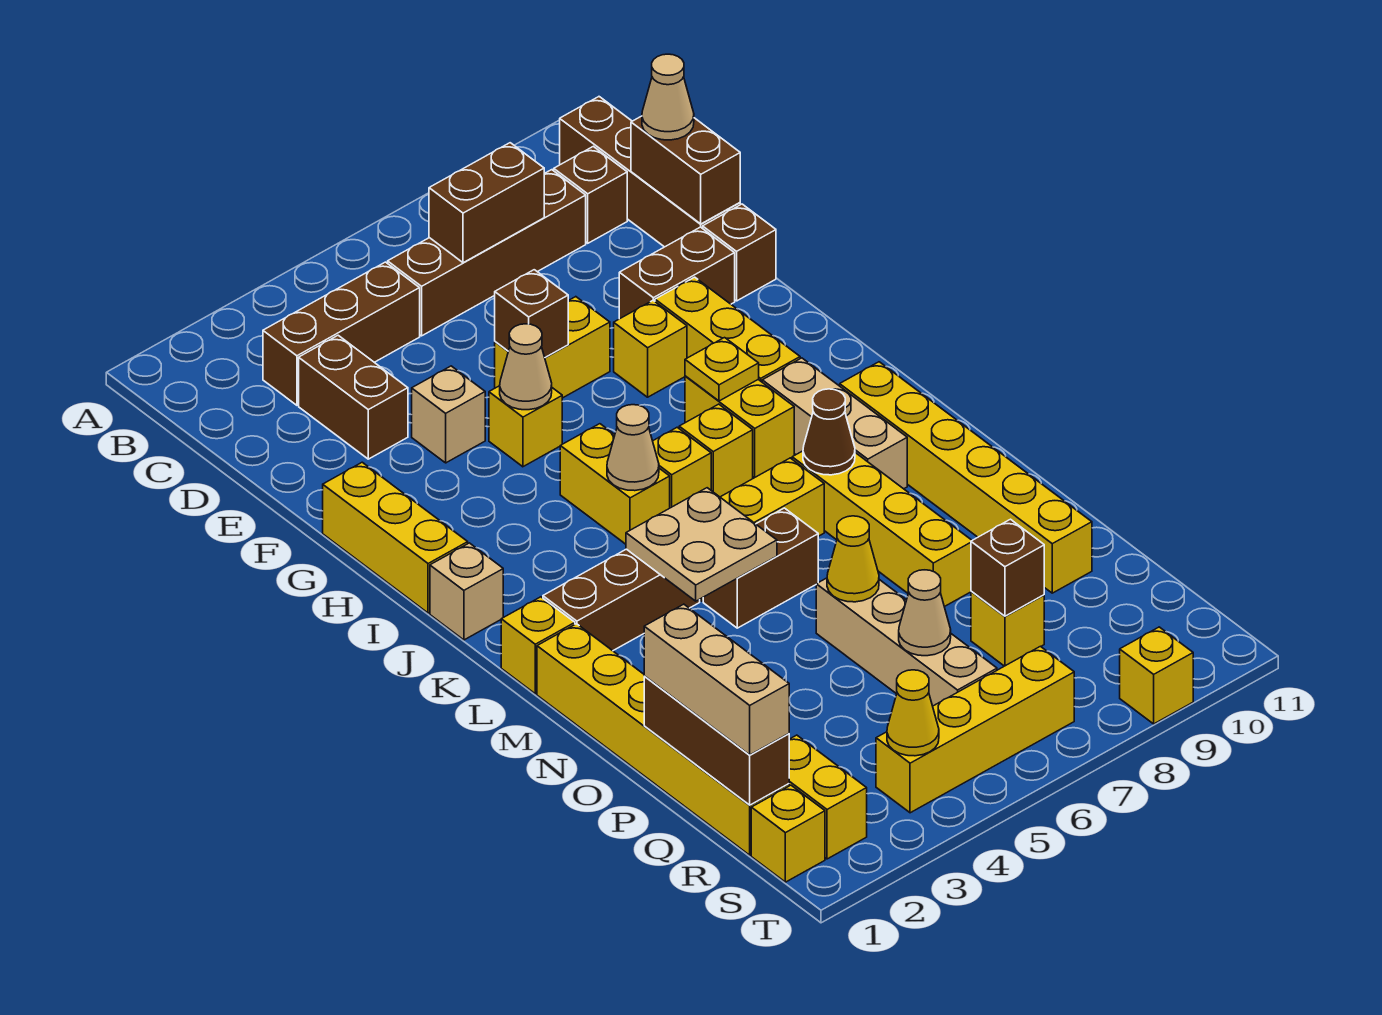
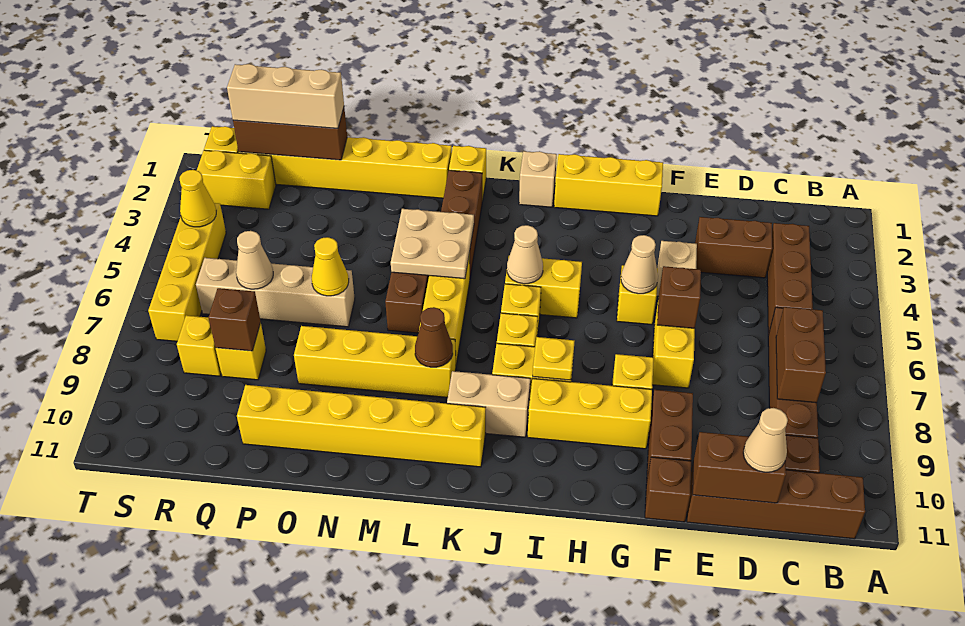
tan brick J9:L9 level 1 -> tan brick J9:K9 level 1
yellow brick T9 level 1 -> yellow brick R8 level 1

